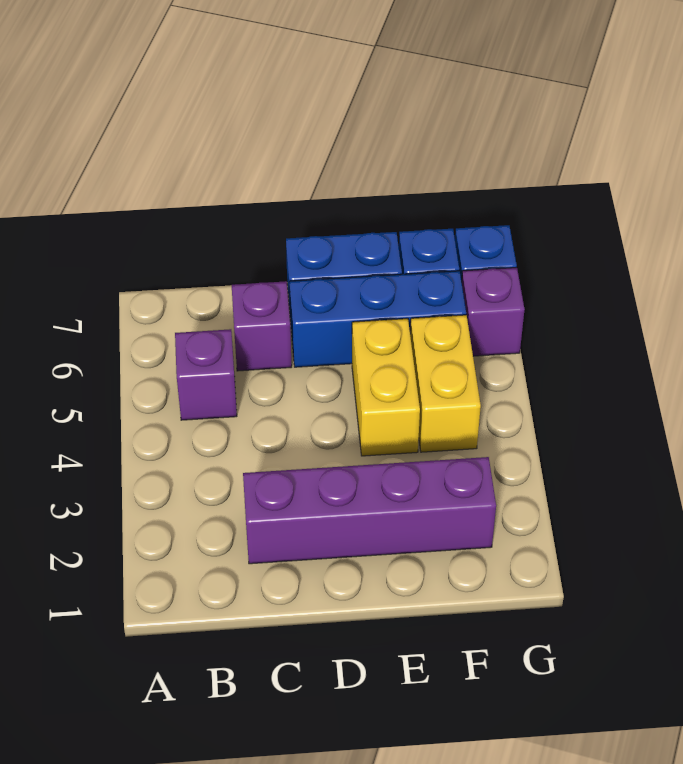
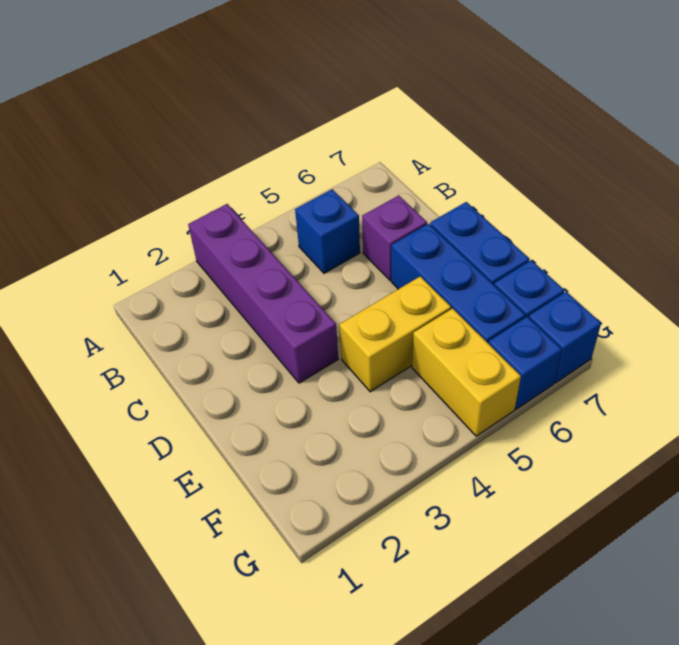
purple brick B5 level 1 -> blue brick B5 level 1
purple brick C2:F2 level 1 -> purple brick A3:D3 level 1
yellow brick F4:F5 level 1 -> yellow brick F5:G5 level 1
purple brick G6 level 1 -> blue brick G6 level 1

